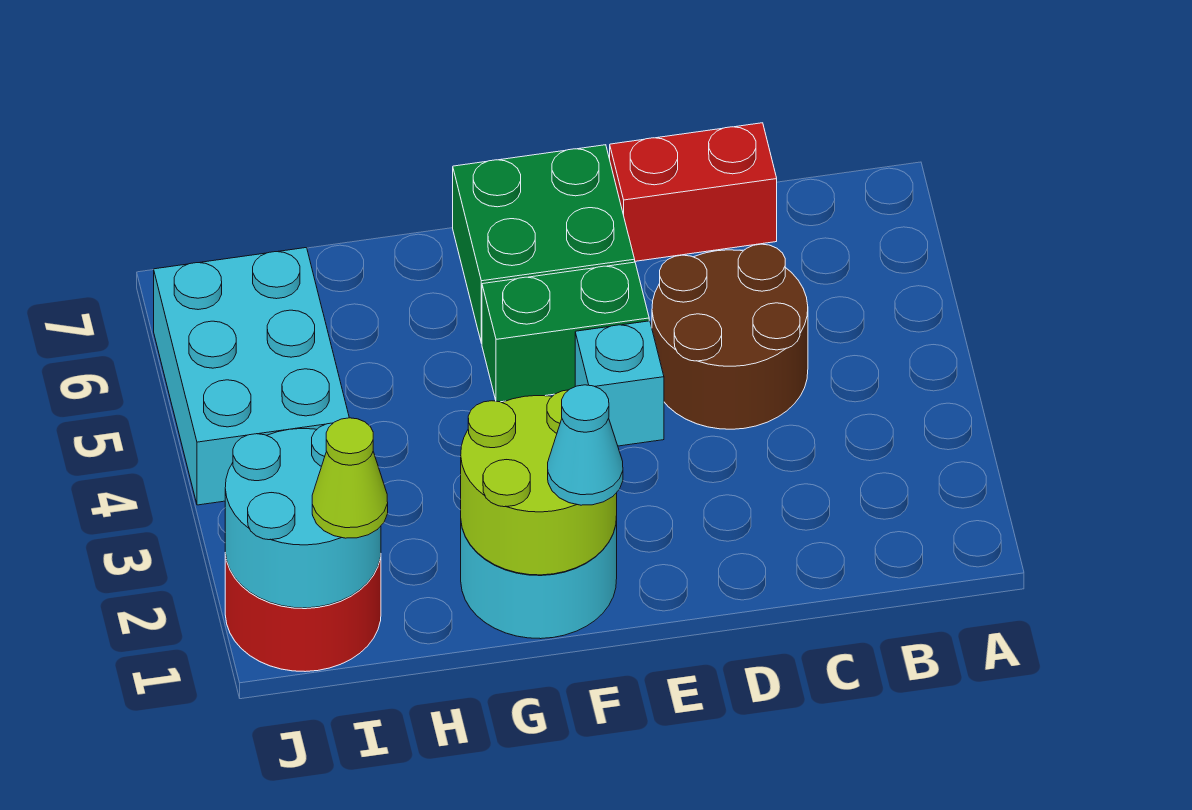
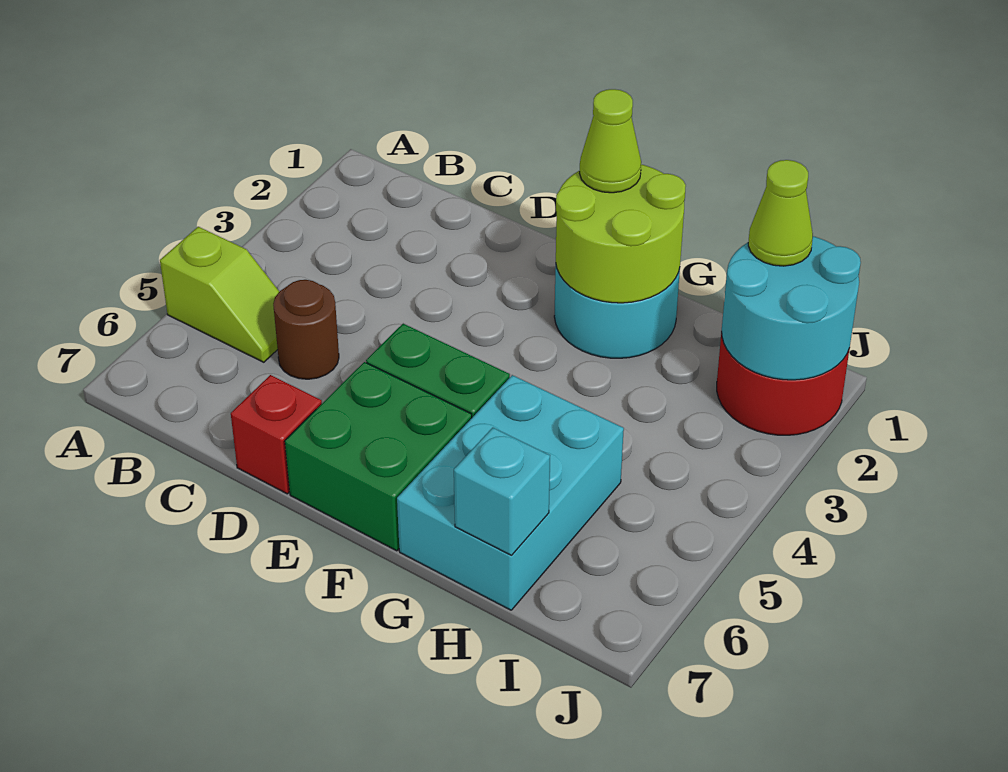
none -> lime slope A5:B5 level 1 top A
brown round brick C4:D5 level 1 -> brown round brick C5 level 1
red brick C7:D7 level 1 -> red brick D7 level 1
cyan brick E4 level 1 -> cyan brick H7 level 2
cyan cone F1 level 3 -> lime cone F1 level 3
cyan brick I4:J6 level 1 -> cyan brick G5:H7 level 1

